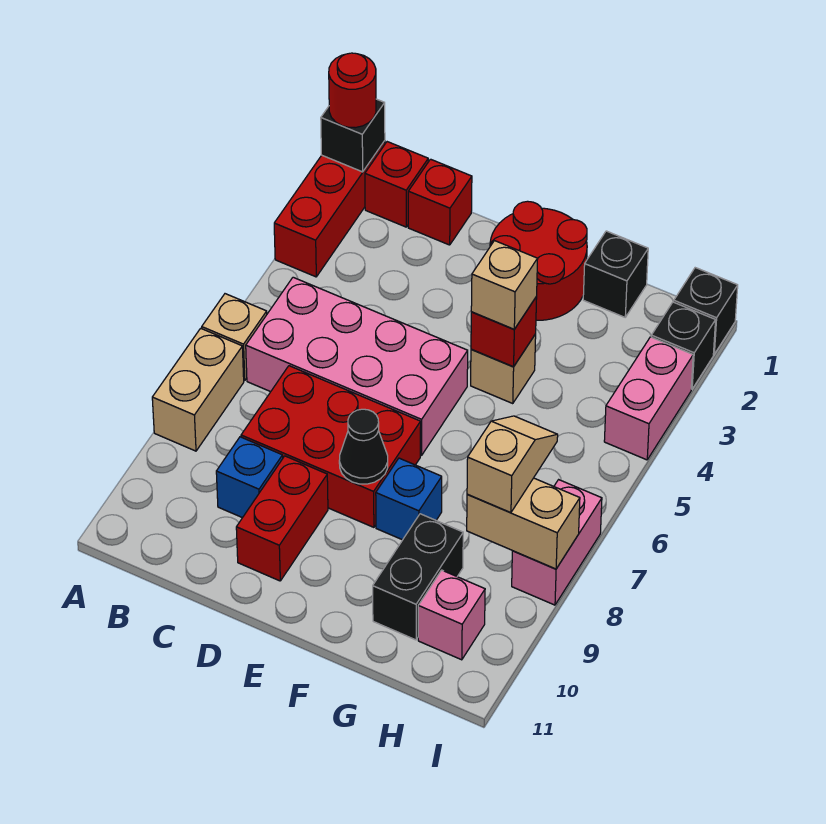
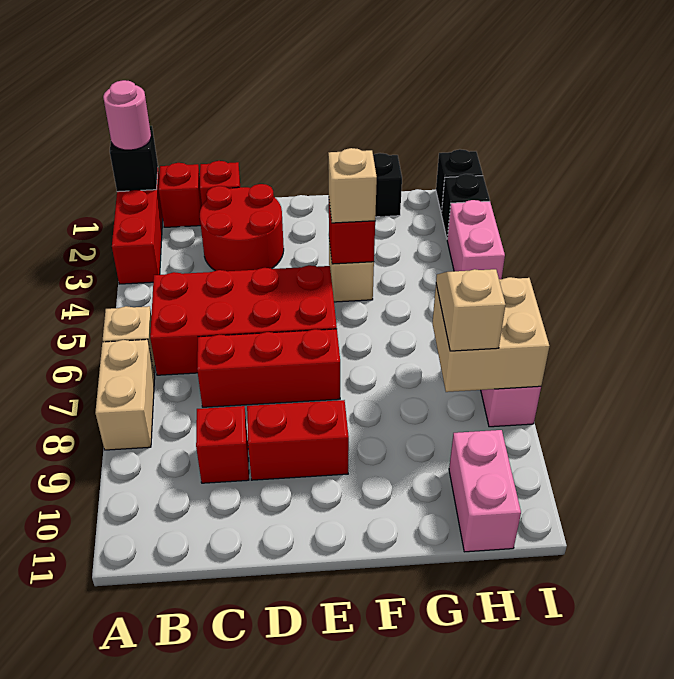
red round brick A1 level 3 -> pink round brick A1 level 3
pink brick B5:E6 level 1 -> red brick B5:E6 level 1
red brick C7:E8 level 1 -> red brick C7:E7 level 1
blue brick C9 level 1 -> red brick C9 level 1
red brick D9:D10 level 1 -> red brick D9:E9 level 1
red round brick E1:F2 level 1 -> red round brick C2:D3 level 1
black cone E8 level 2 -> none
blue brick F8 level 1 -> none
black brick G9:G10 level 1 -> none
tan brick H8:I8 level 2 -> tan brick H7:I8 level 2
pink brick H10 level 1 -> pink brick H10:H11 level 1

